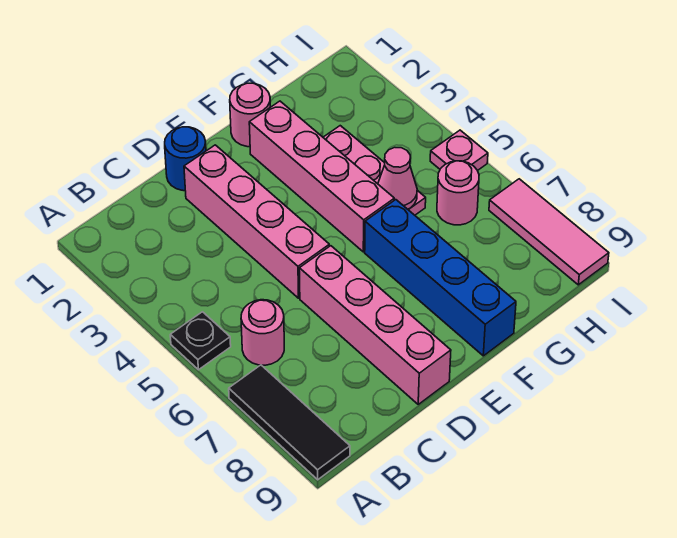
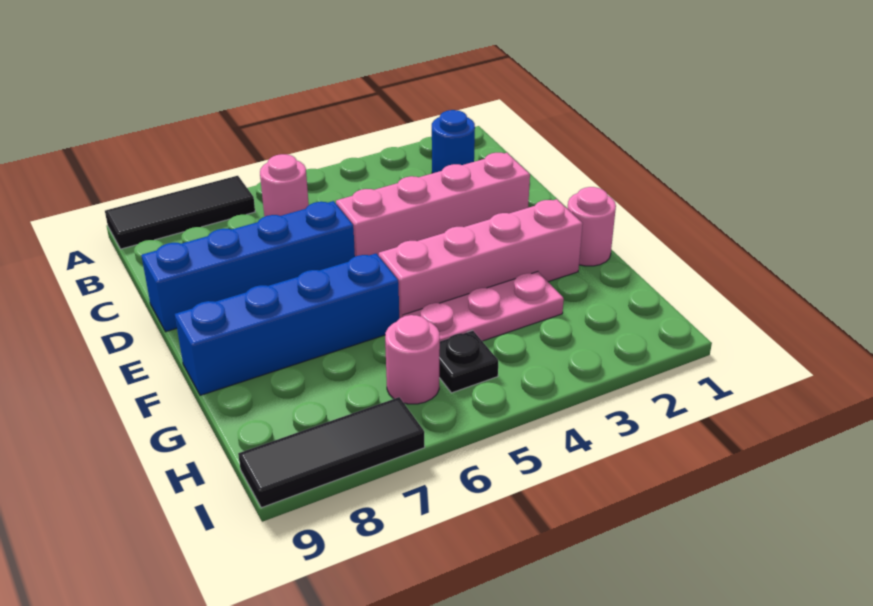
black plate A5 level 1 -> black plate H5 level 1
blue round brick D1 level 1 -> blue round brick B2 level 1
pink brick D6:D9 level 1 -> blue brick D6:D9 level 1
pink cone G5 level 2 -> none
pink plate I5 level 1 -> none
pink tile I7:I9 level 1 -> black tile I7:I9 level 1

